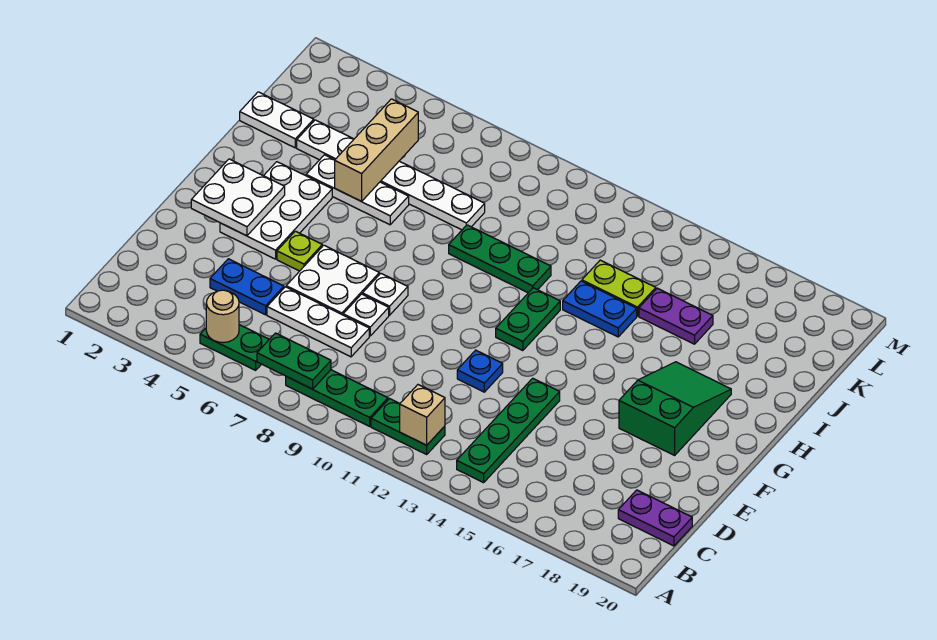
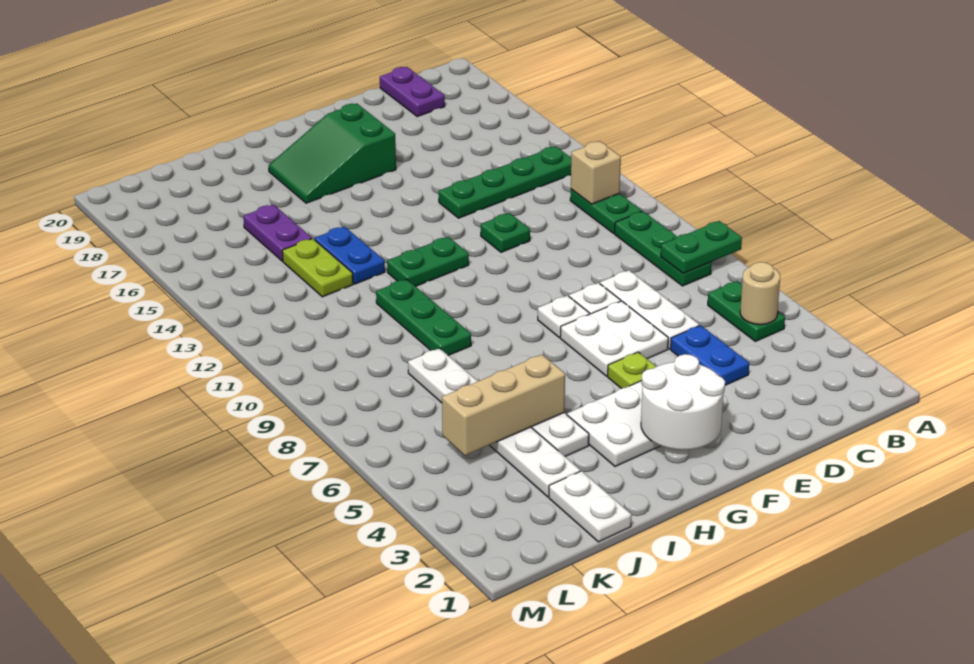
green plate B7:B8 level 2 -> green plate A8:B8 level 2
blue plate E12 level 1 -> green plate E12 level 1
white plate F2:G3 level 2 -> white round brick F2:G3 level 2

